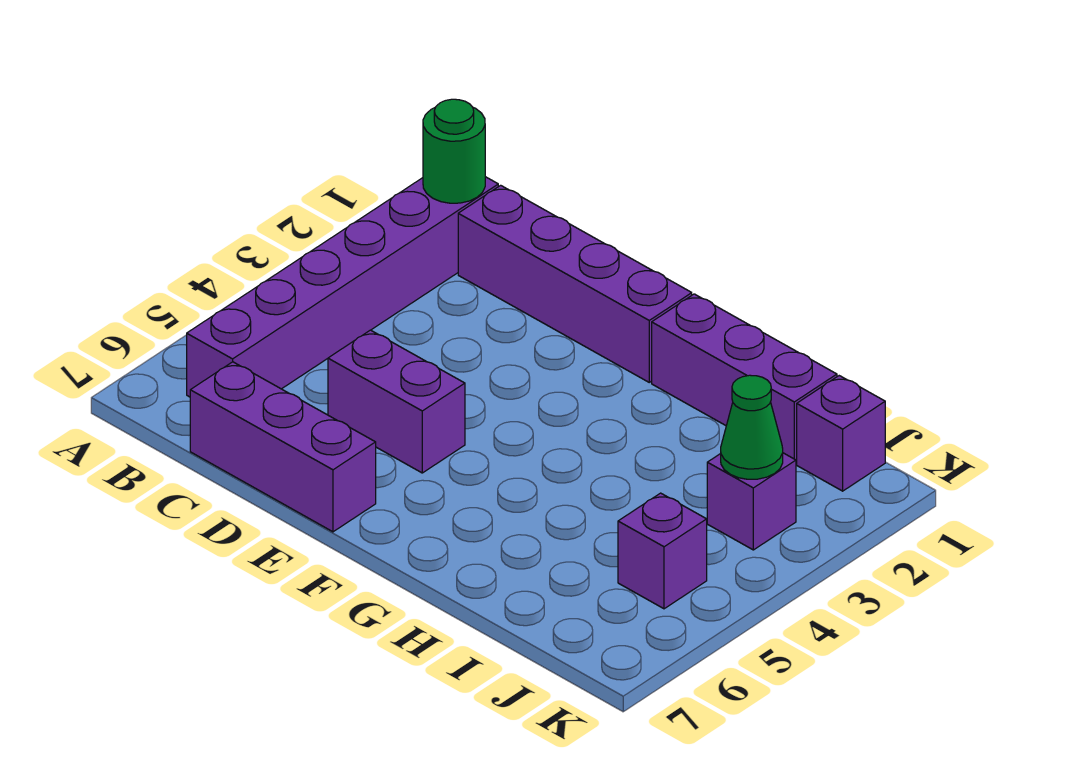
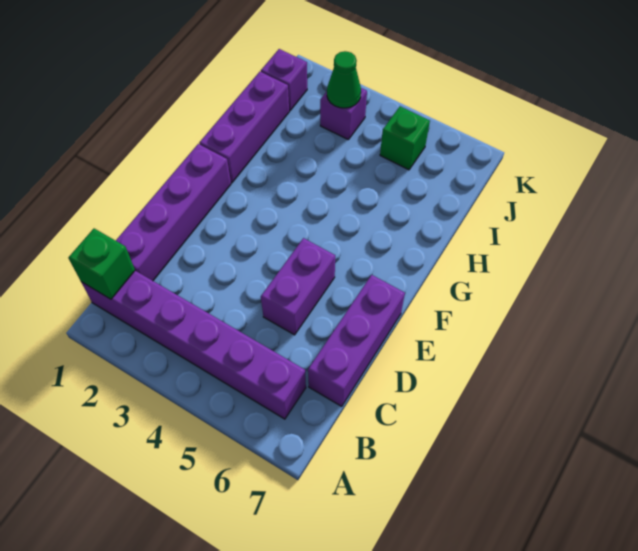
green round brick B1 level 2 -> green brick B1 level 2
purple brick J5 level 1 -> green brick J5 level 1

